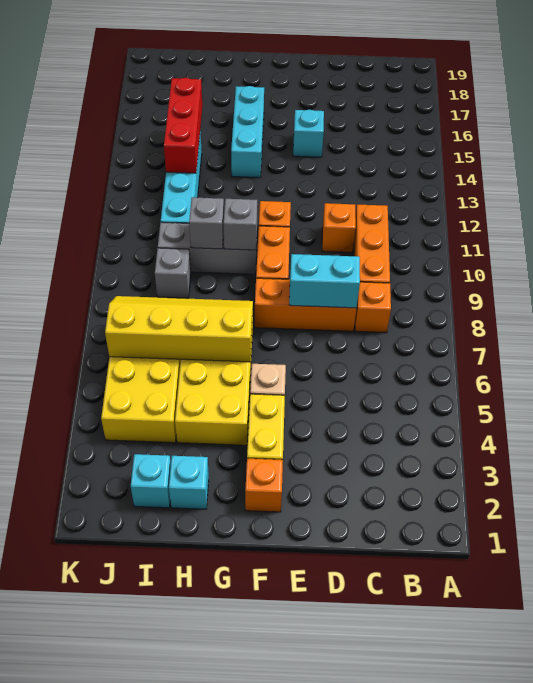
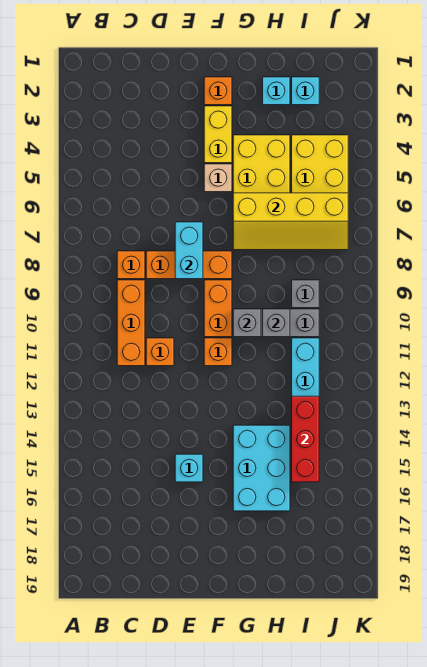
cyan brick D8:E8 level 2 -> cyan brick E7:E8 level 2
cyan brick G14:G16 level 1 -> cyan brick G14:H16 level 1

